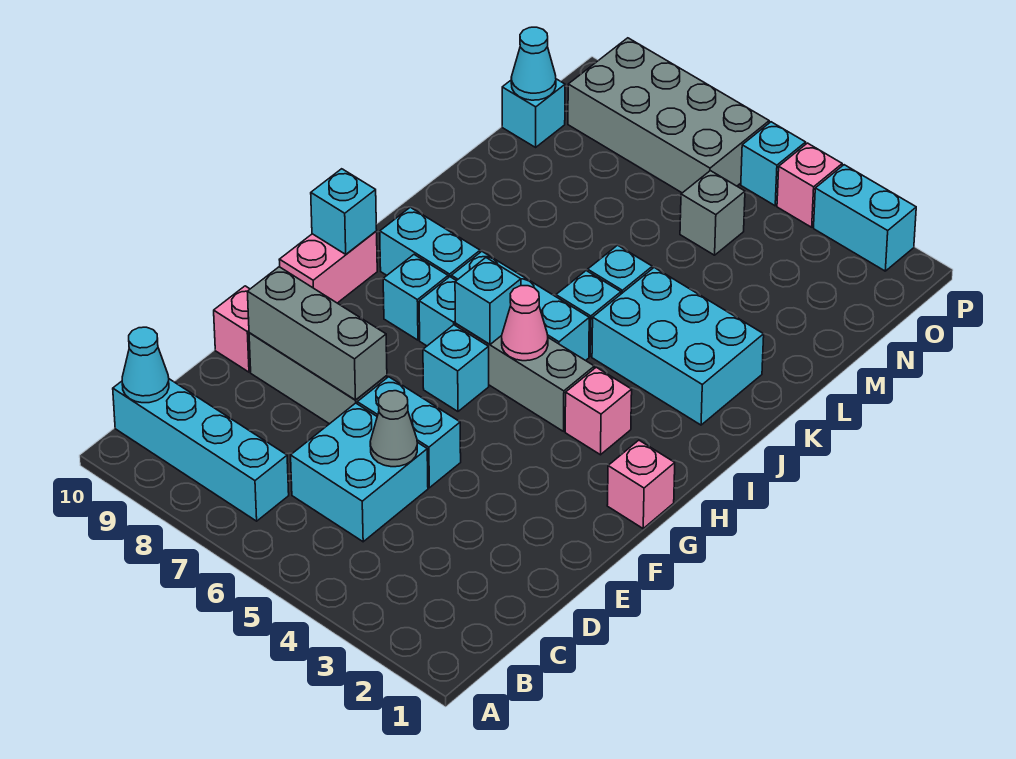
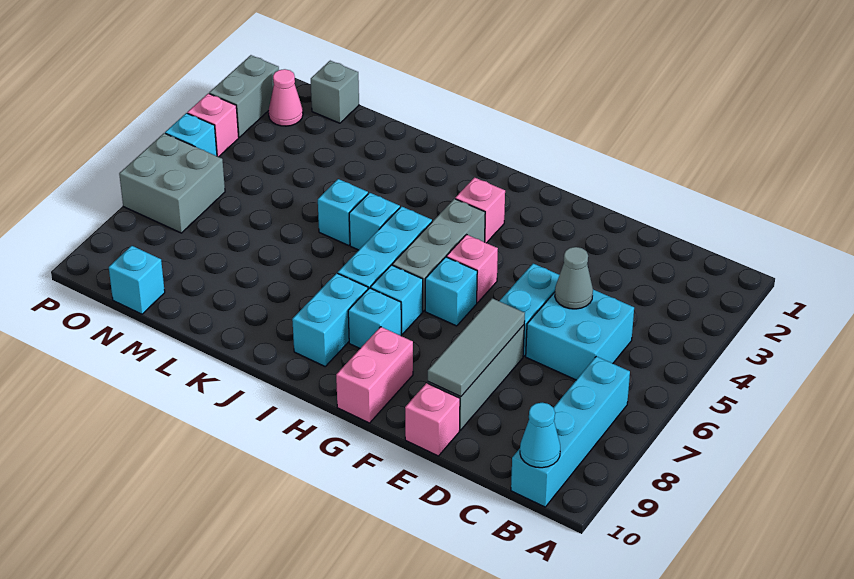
grey brick E7:E9 level 2 -> grey tile E7:E9 level 2
pink brick G1 level 1 -> pink brick G5 level 1
pink brick G10:H10 level 1 -> pink brick G9:G10 level 1
pink cone H5 level 2 -> pink cone O2 level 1
cyan brick H6 level 2 -> none
cyan brick H10 level 2 -> none
cyan brick J2:K4 level 1 -> none
grey brick N5 level 1 -> grey brick N1 level 1
cyan cone N10 level 2 -> none
grey brick O6:P9 level 1 -> grey brick O6:P7 level 1
cyan brick P2:P3 level 1 -> grey brick P2:P3 level 1

